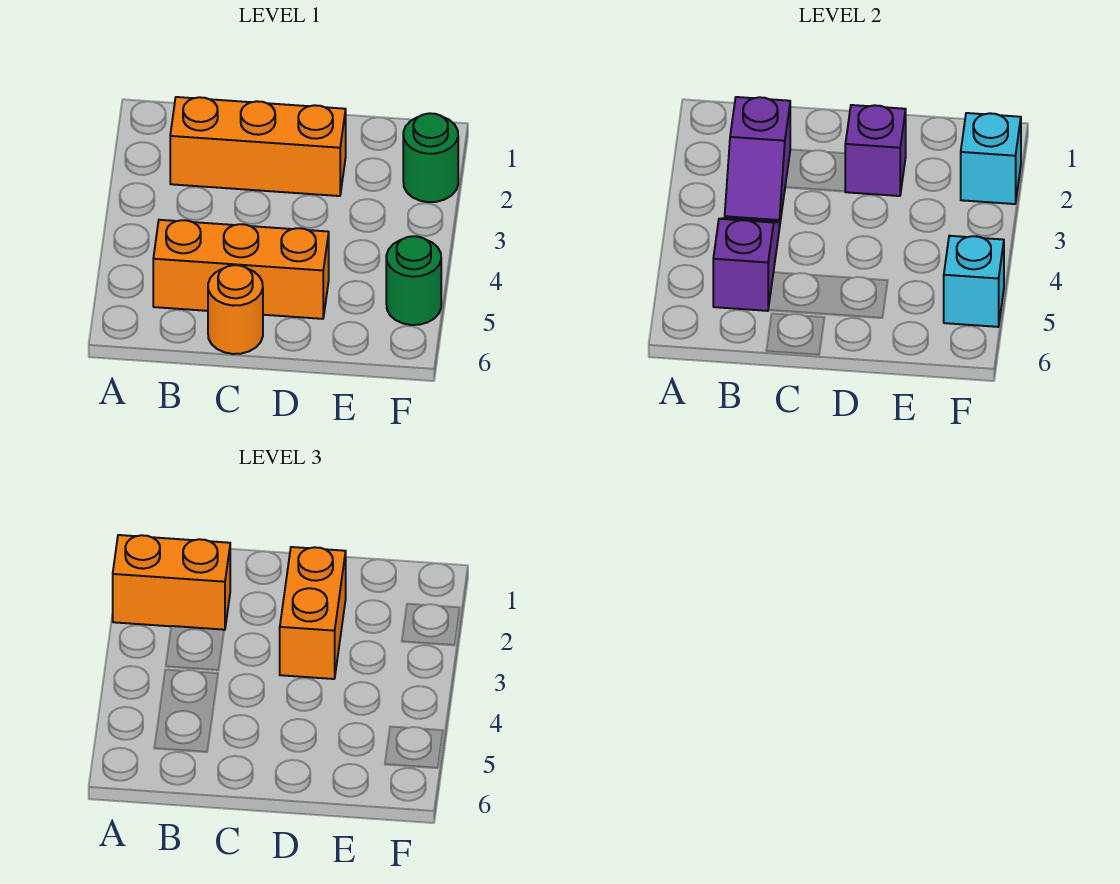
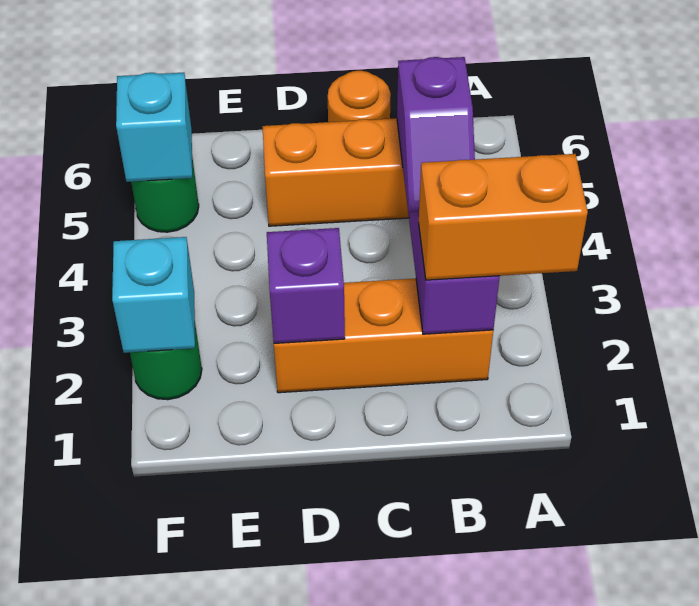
orange brick D2:D3 level 3 -> none

